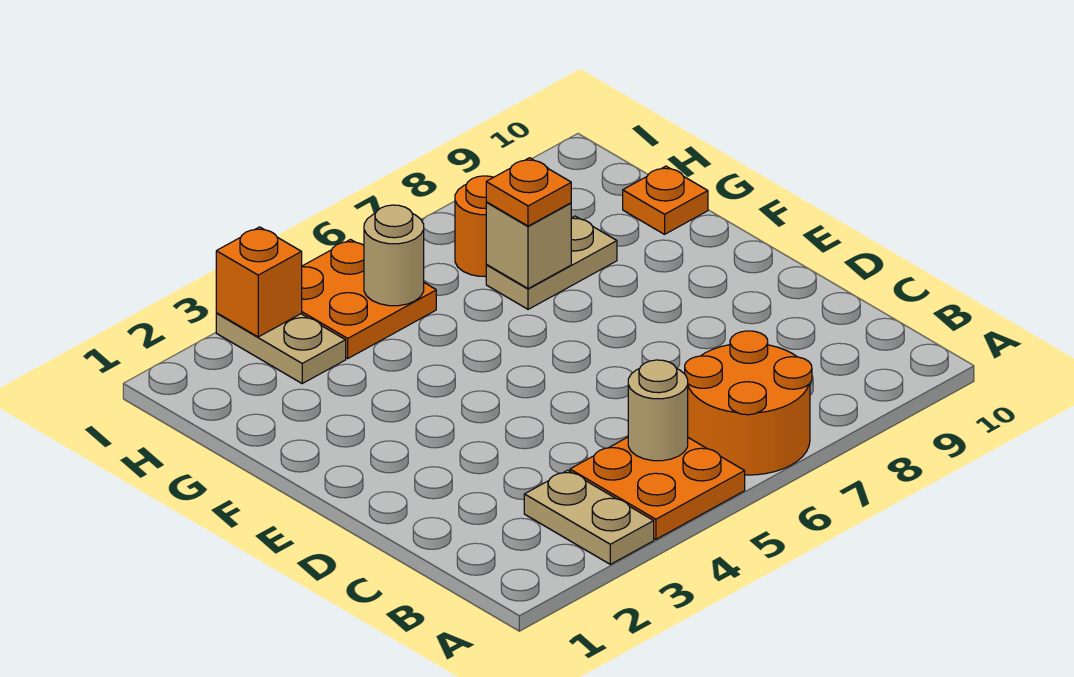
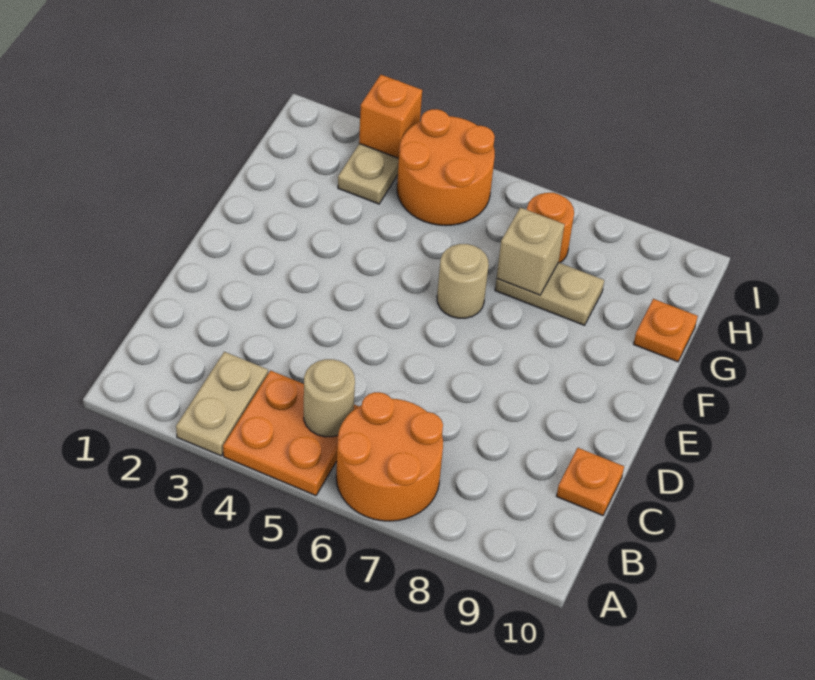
orange plate G7 level 3 -> orange plate C10 level 1
orange plate H4:I5 level 1 -> orange round brick H4:I5 level 1
tan round brick H5 level 2 -> tan round brick F6 level 1

